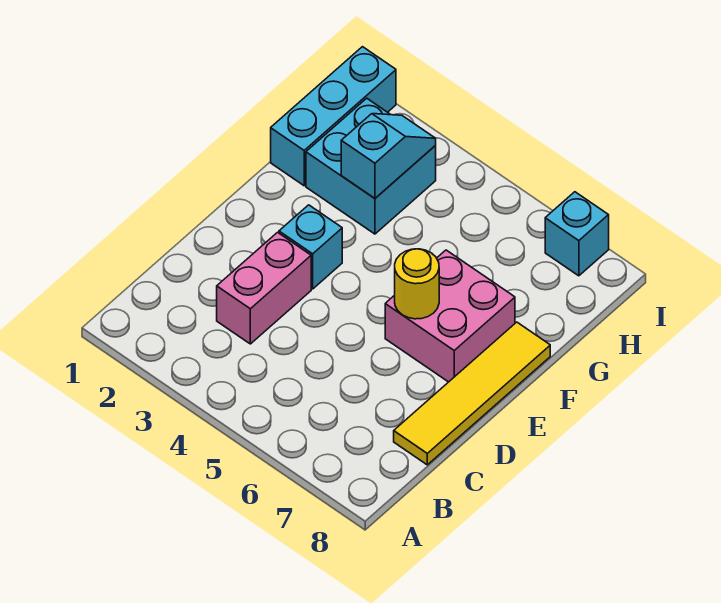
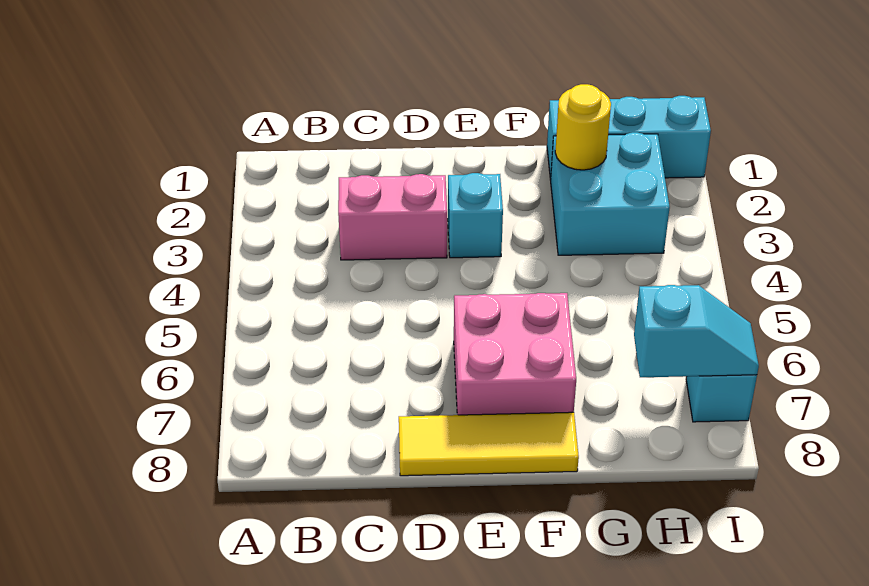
yellow tile C8:F8 level 1 -> yellow tile D8:F8 level 1
yellow round brick E6 level 2 -> yellow round brick G2 level 2
cyan slope G3:H3 level 2 top G -> cyan slope H7:I7 level 2 top H

